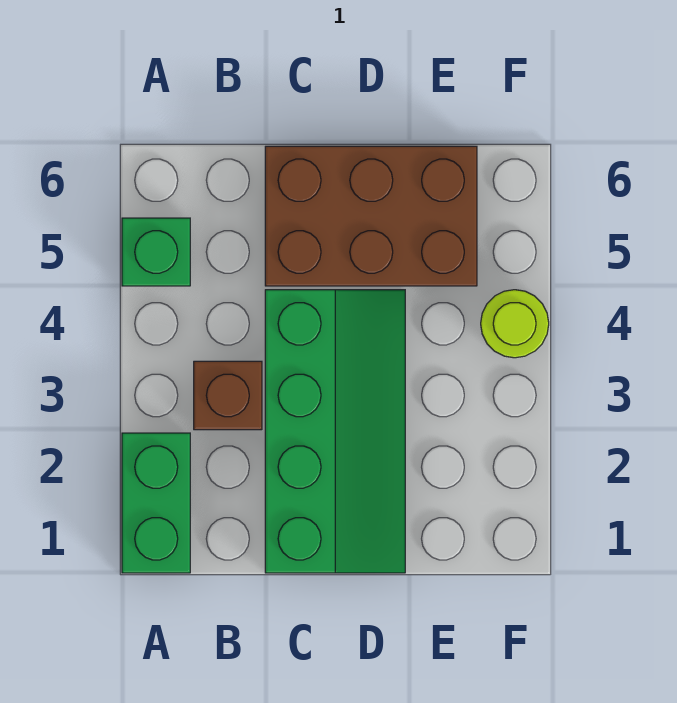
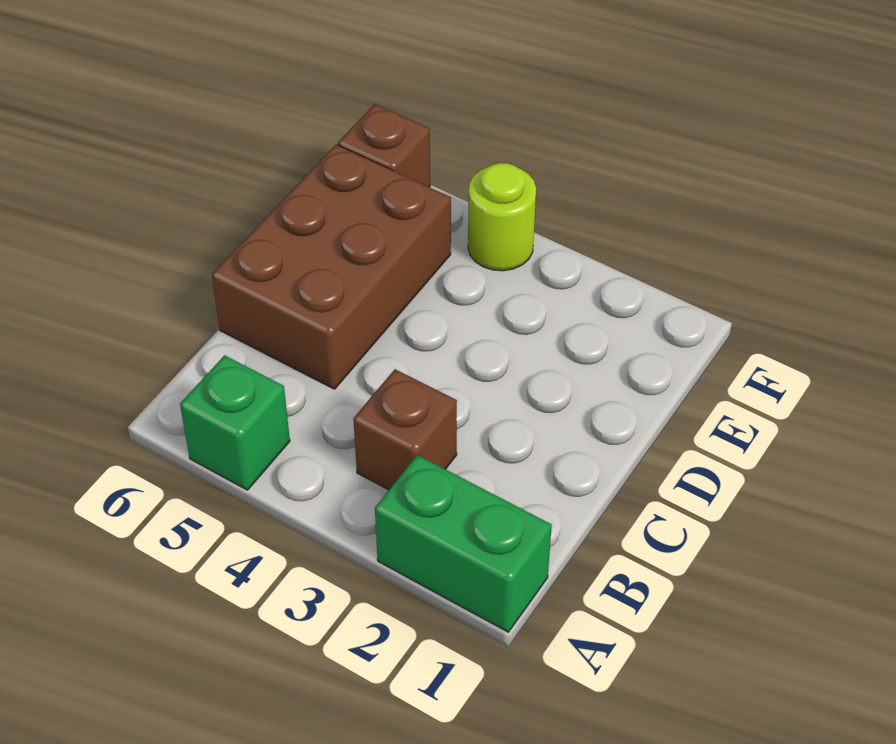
green slope C1:D4 level 1 top C -> none
none -> brown brick F6 level 1

